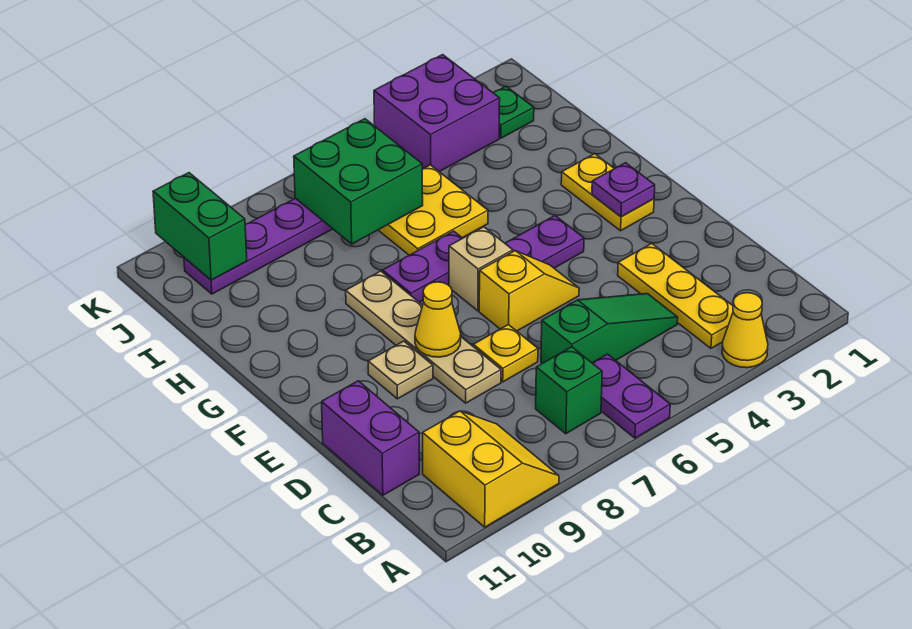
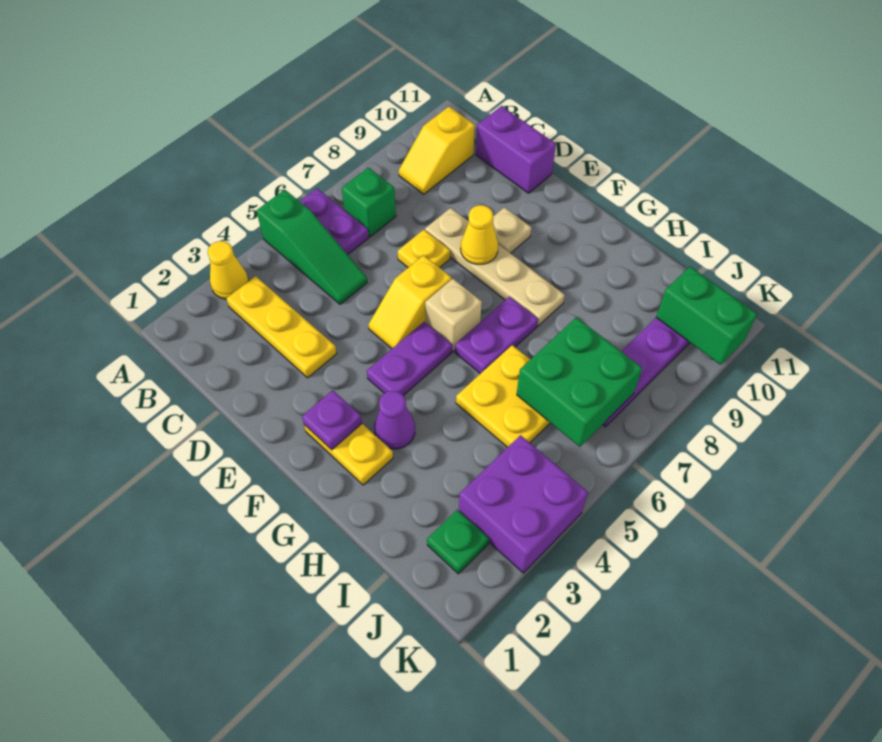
yellow slope A9:B10 level 1 top 10 -> yellow slope B9:B10 level 1 top 10
green slope C4:C6 level 1 top 6 -> green slope A5:C5 level 1 top A
none -> purple cone G3 level 1

